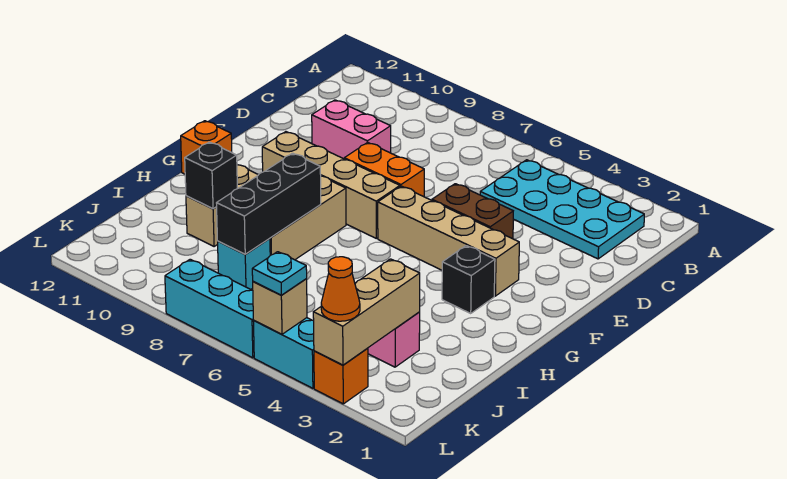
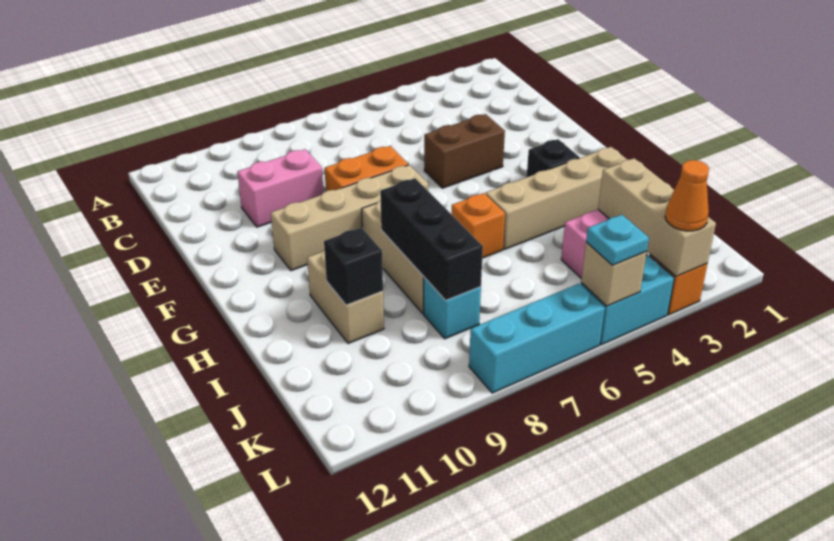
cyan plate B2:C5 level 1 -> none
tan brick F3:F6 level 1 -> tan brick H2:H5 level 1
orange brick G12 level 1 -> orange brick H6 level 1

